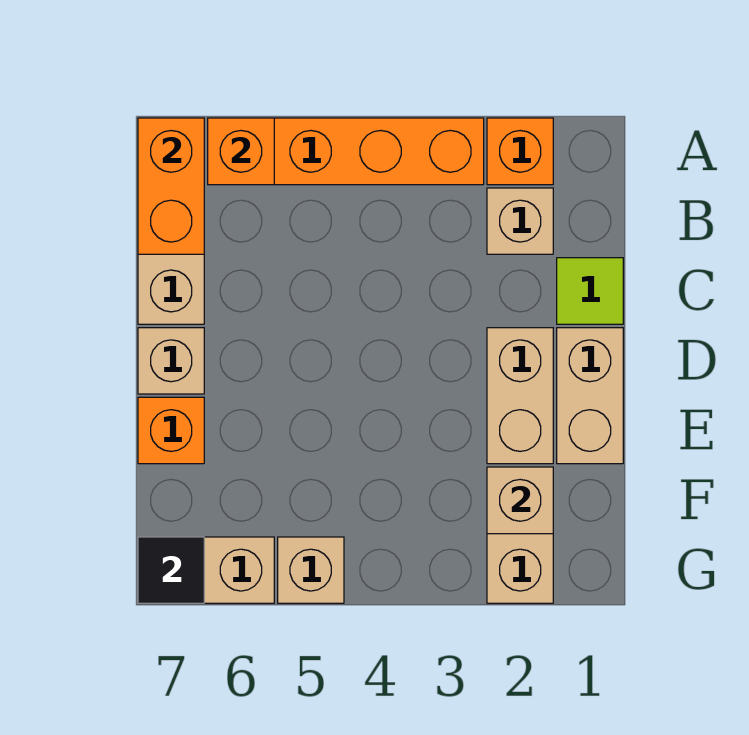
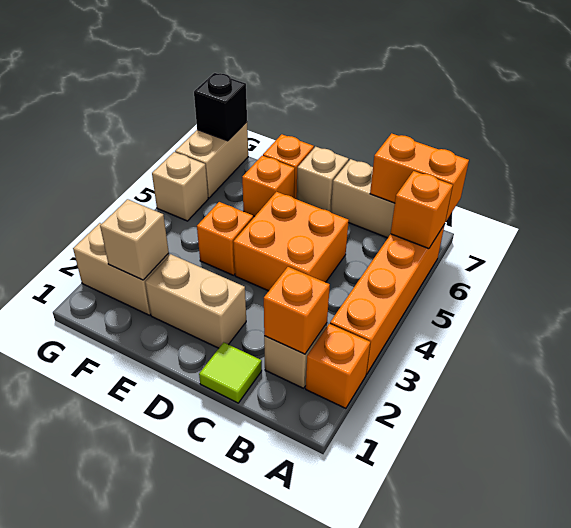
none -> orange brick B2 level 2
none -> orange brick C4:D5 level 1
tan brick D1:E1 level 1 -> none
none -> orange brick E4 level 1
none -> orange brick E6 level 1
black tile G7 level 2 -> black brick G7 level 2

